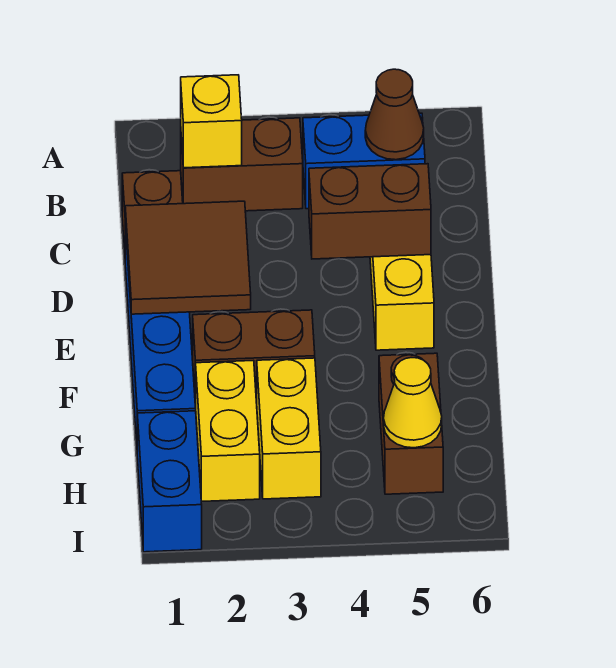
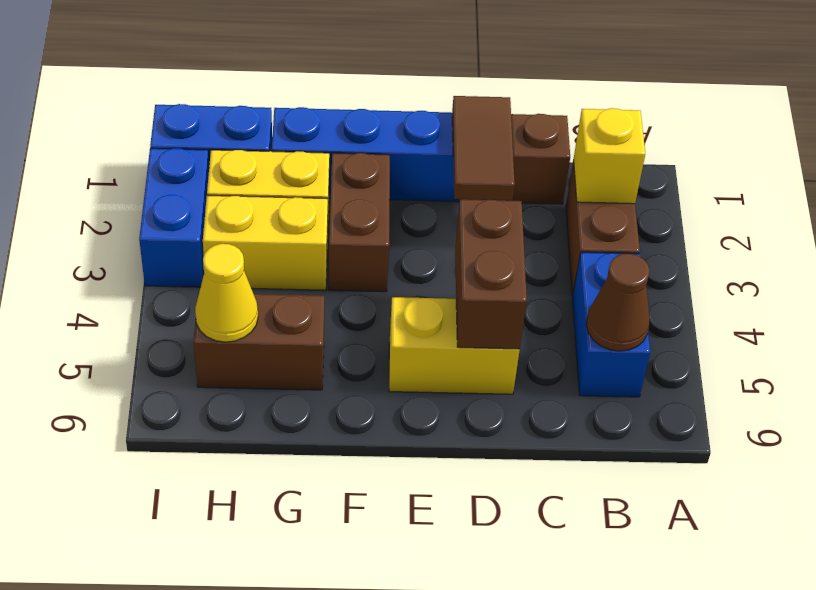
brown tile D1:E2 level 2 -> brown tile D1:D2 level 2
none -> blue brick I2:I3 level 1

